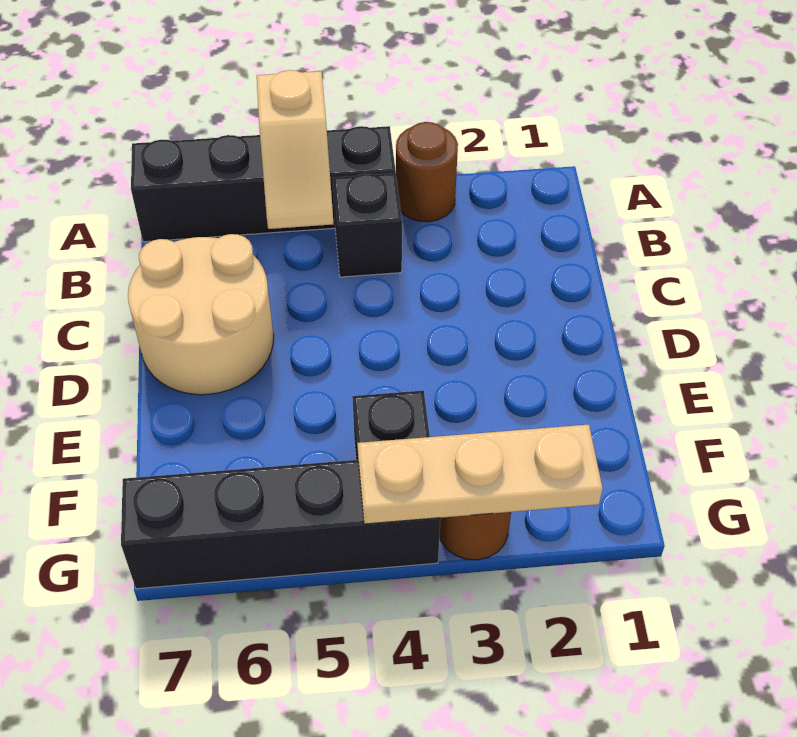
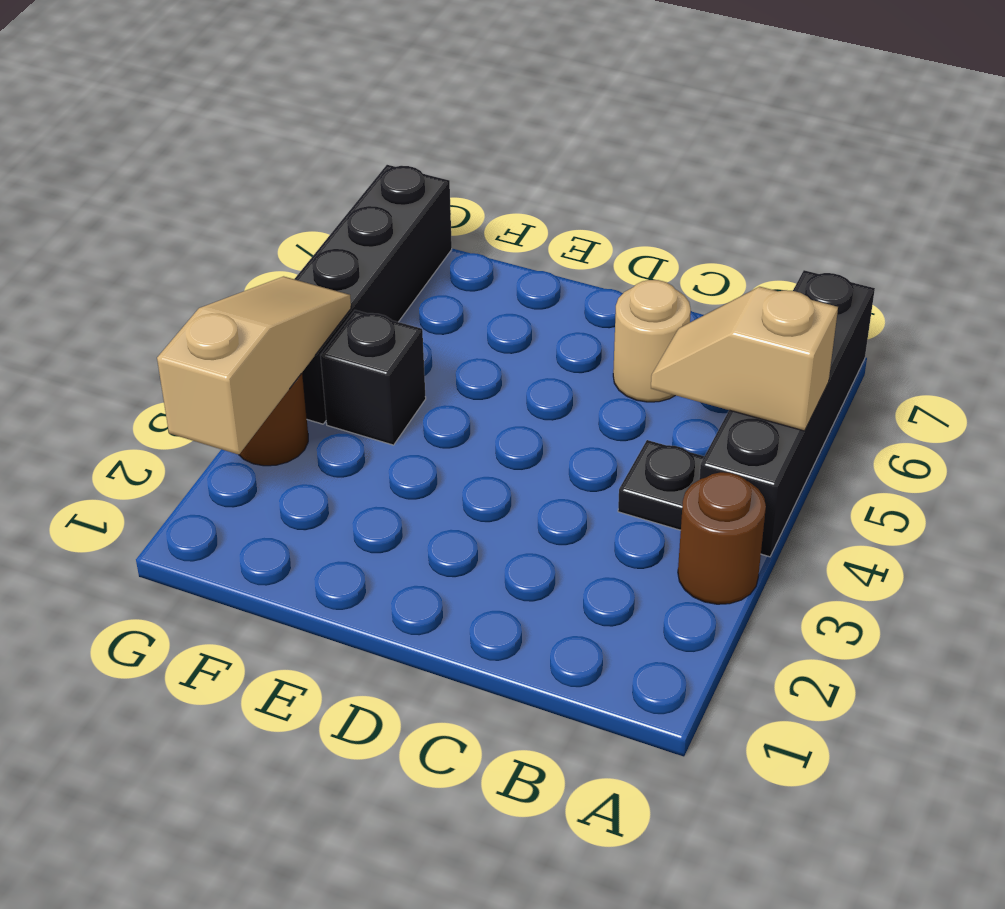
black brick B4 level 1 -> black plate B4 level 1
tan round brick C6:D7 level 1 -> tan round brick C6 level 1
tan plate G2:G4 level 2 -> tan slope G2:G4 level 2 top 2

